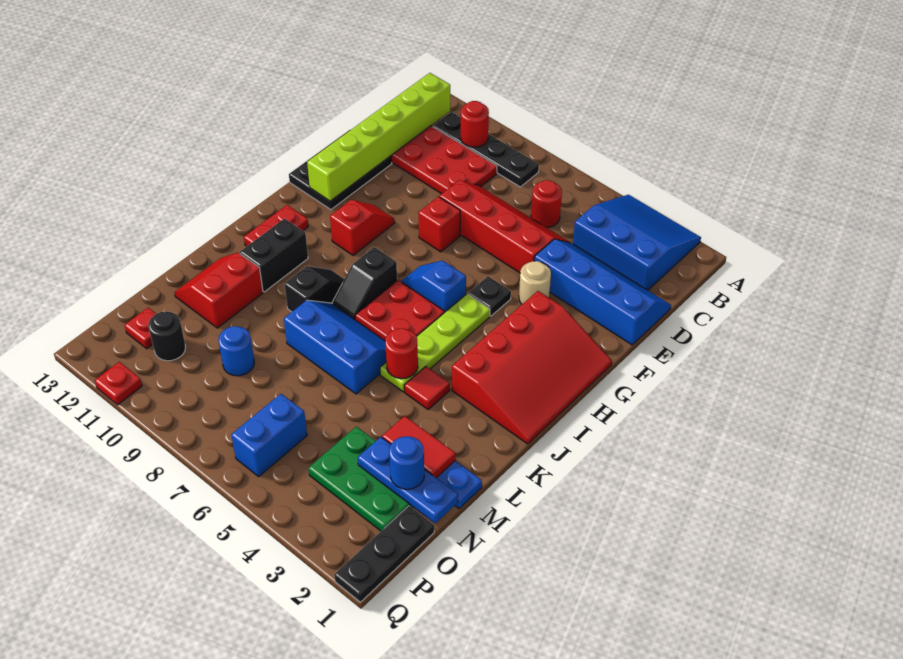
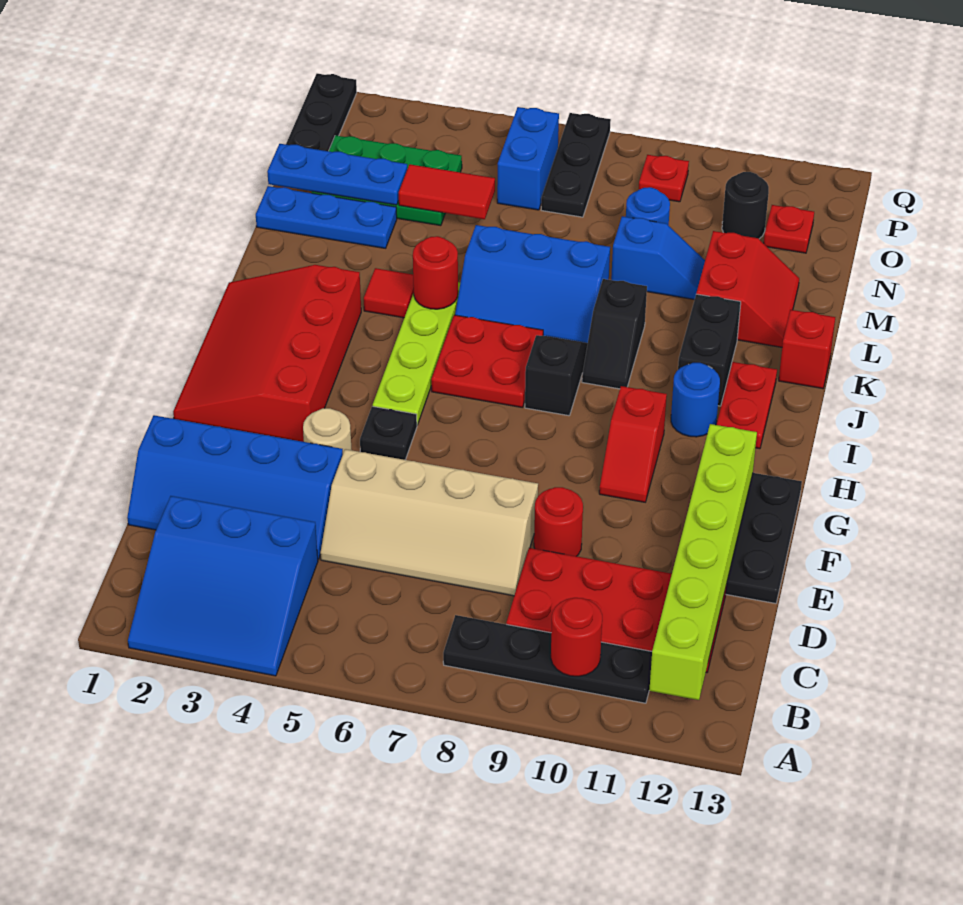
red round brick C6 level 1 -> red round brick E9 level 1
red slope D5:E8 level 1 top E -> tan slope D5:E8 level 1 top E
red brick F8 level 1 -> red brick K13 level 1
blue slope H6:H7 level 1 top 6 -> blue slope M9:M10 level 1 top 9
red tile M2:M3 level 2 -> red tile N4:N5 level 2
blue round brick N2 level 3 -> blue round brick I11 level 1
none -> black plate O7:Q7 level 1
red plate Q11 level 1 -> red plate P9 level 1

